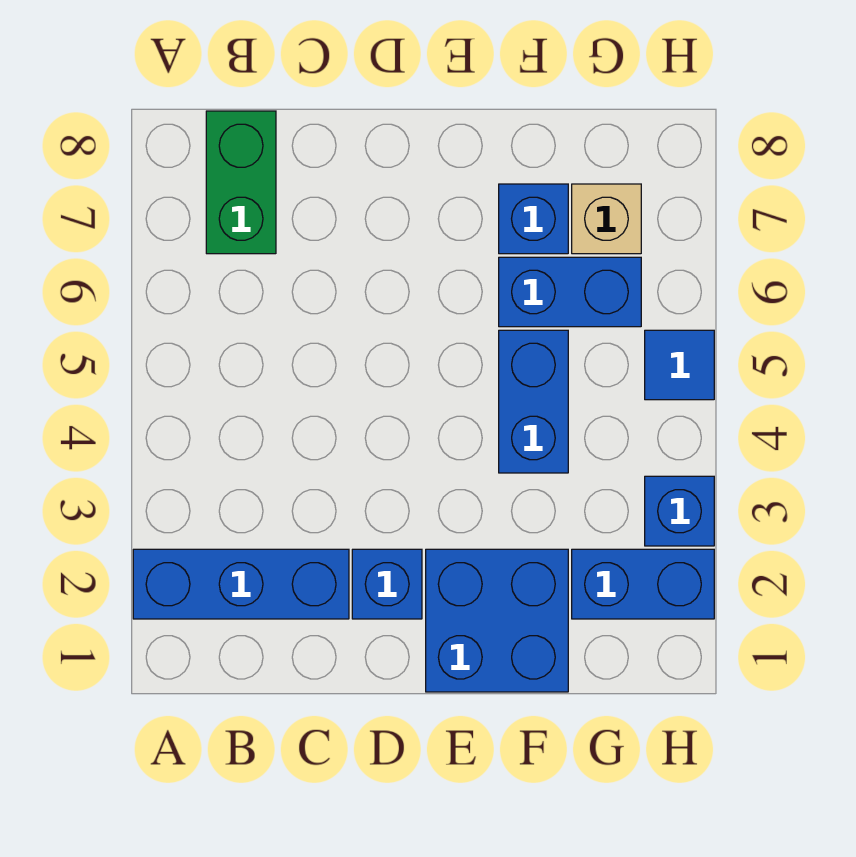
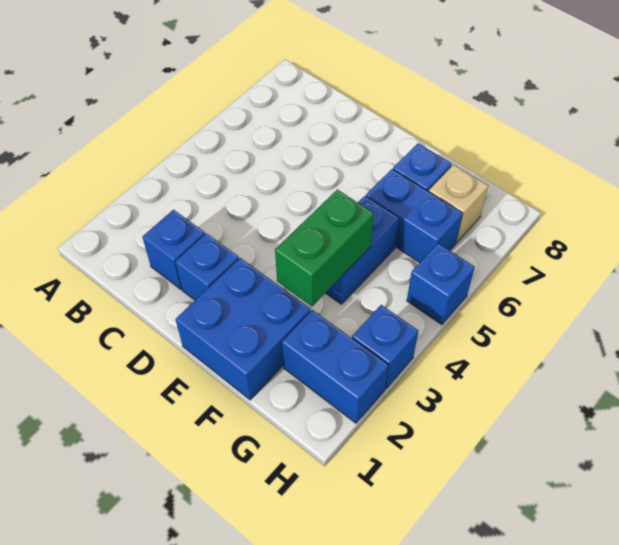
blue brick A2:C2 level 1 -> blue brick C2 level 1
green brick B7:B8 level 1 -> green brick F3:F4 level 2
blue tile H5 level 1 -> blue brick H5 level 1

